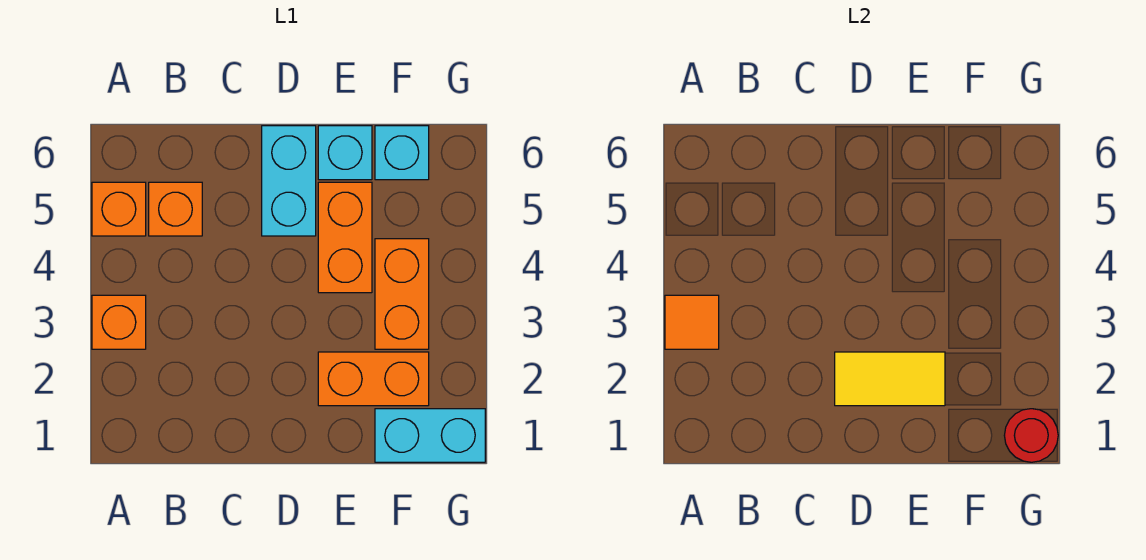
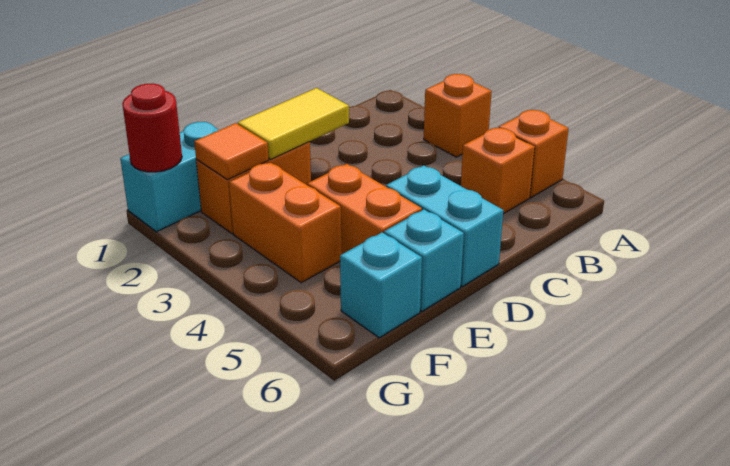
orange tile A3 level 2 -> orange tile F2 level 2

